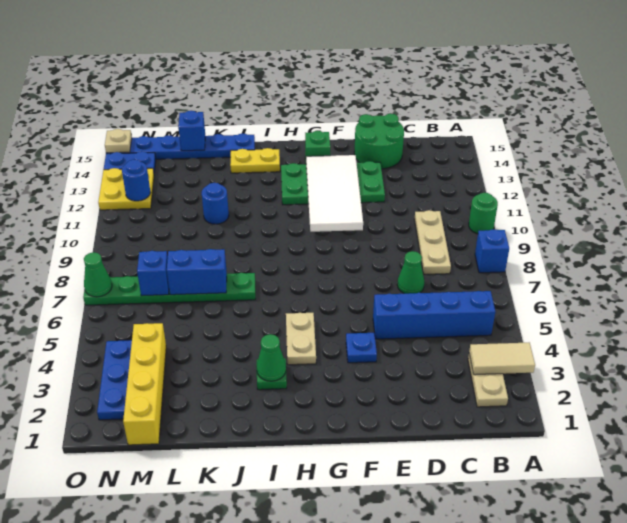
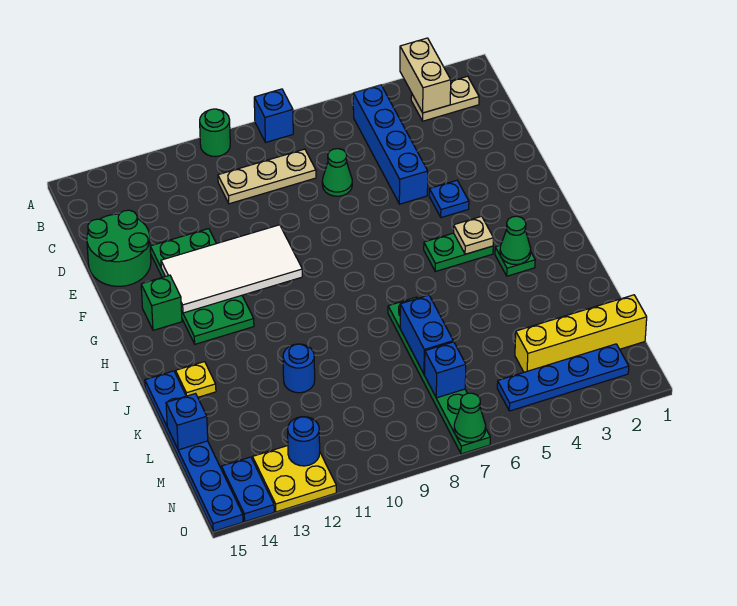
tan tile A3:B3 level 2 -> tan brick A3:B3 level 2
tan plate H4:H5 level 1 -> green plate H4:H5 level 1
yellow plate I14:J14 level 1 -> yellow plate J14 level 1
blue plate N2:N4 level 1 -> blue plate N2:N5 level 1
tan plate O15 level 2 -> tan plate H4 level 2

